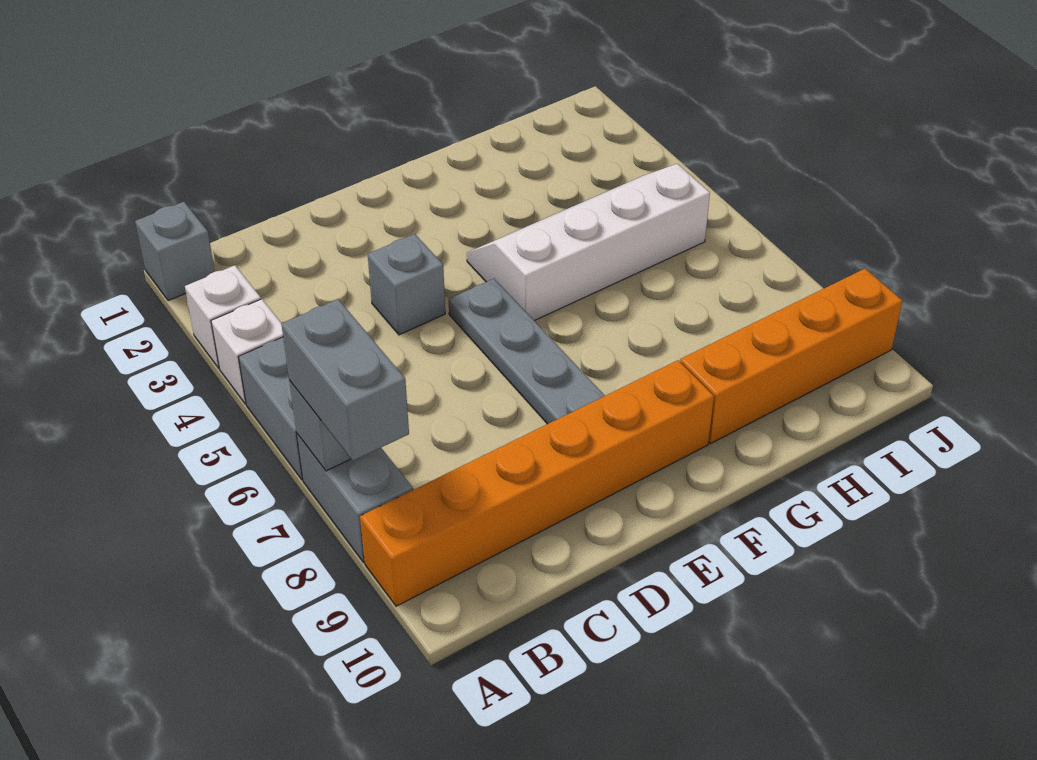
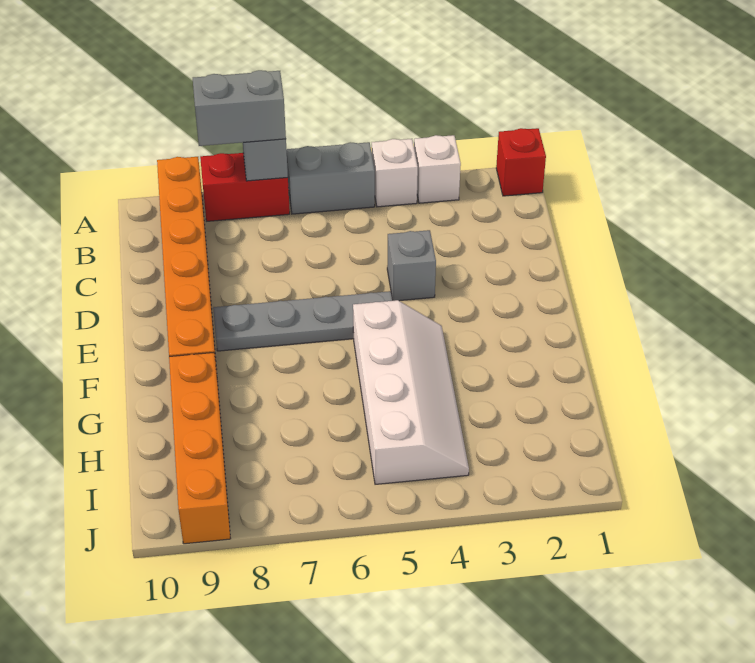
grey brick A1 level 1 -> red brick A1 level 1
grey brick A7:A8 level 1 -> red brick A7:A8 level 1

